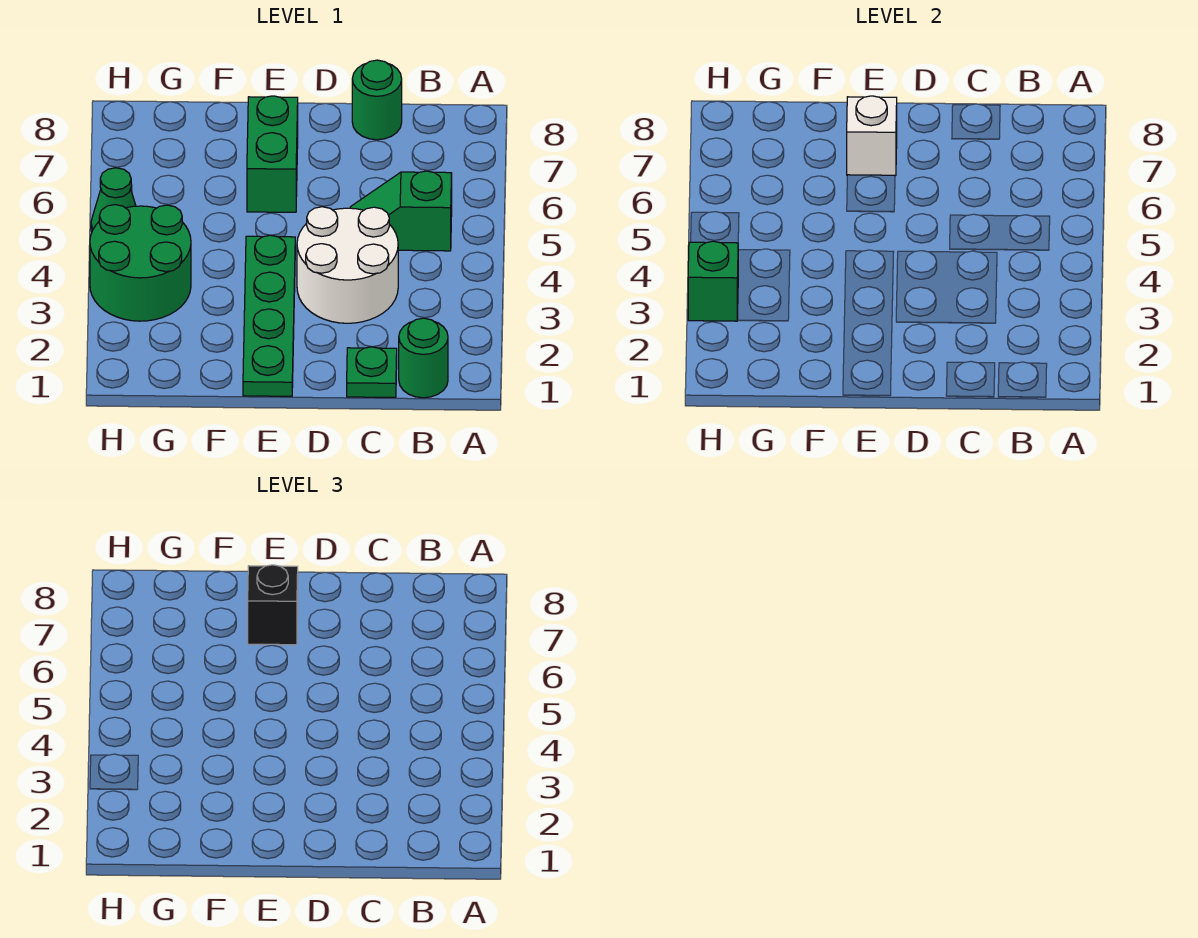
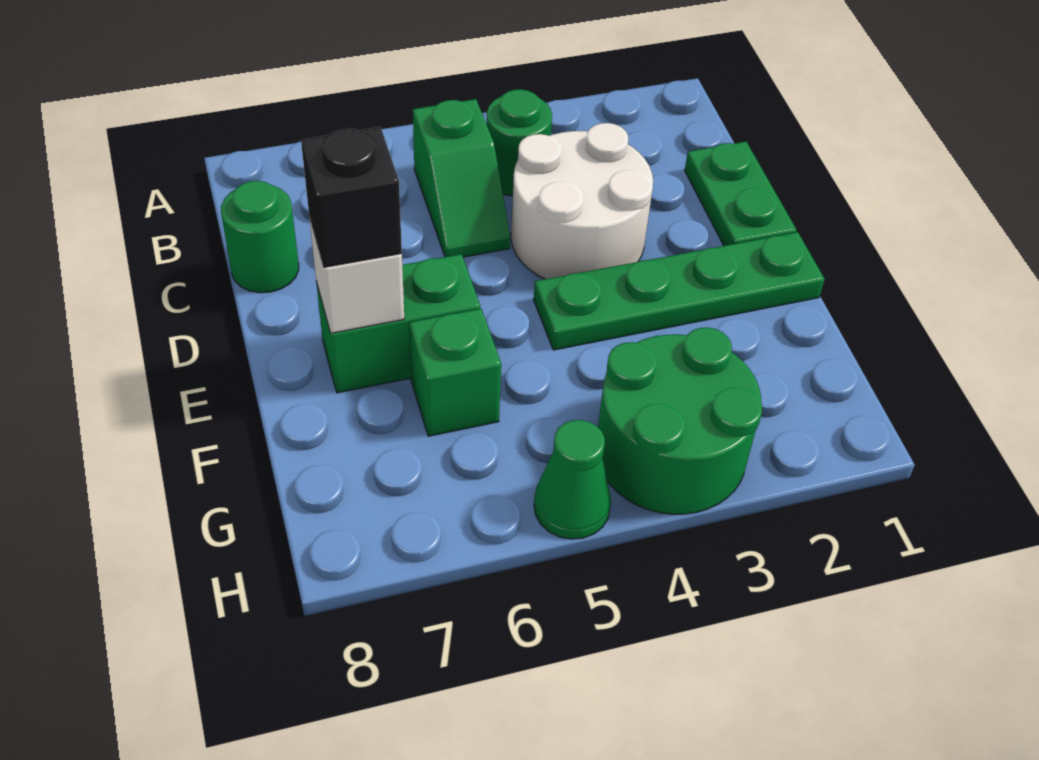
green round brick B1 level 1 -> green round brick B4 level 1
green plate C1 level 1 -> green plate C1:D1 level 1
green brick H3 level 2 -> green brick F6 level 1

